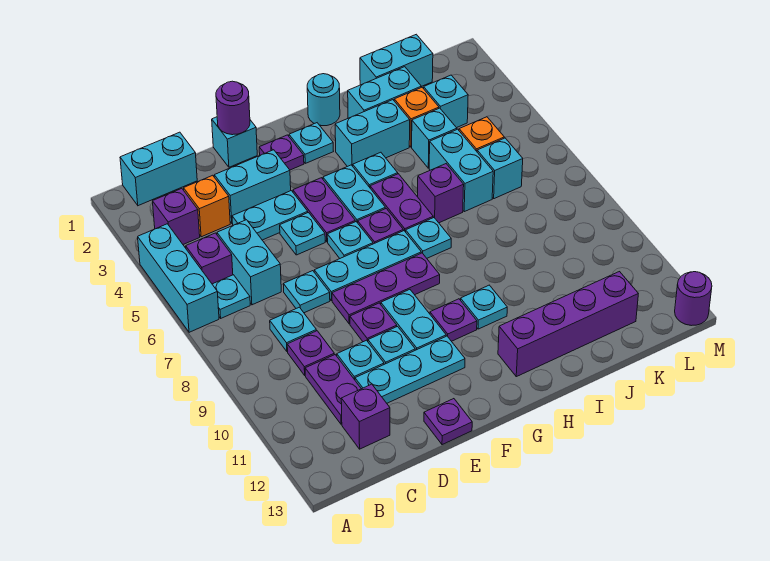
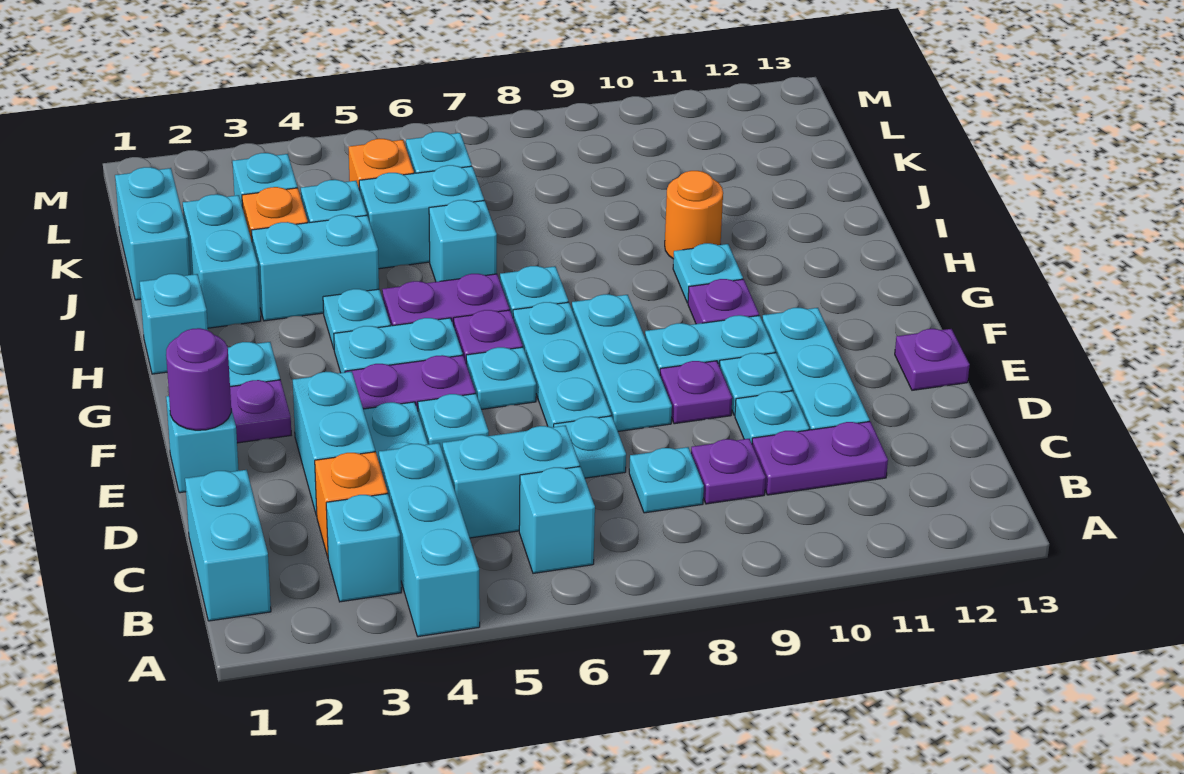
cyan brick A4:A6 level 1 -> cyan brick A4:C4 level 1
purple brick B3 level 1 -> cyan brick B3 level 1
purple brick B5 level 1 -> none
cyan plate B6 level 1 -> cyan brick B6 level 1
purple brick C12 level 1 -> none
purple plate E8:G8 level 1 -> cyan plate E8:G8 level 1
cyan round brick H1 level 1 -> cyan brick H1 level 1
cyan brick H3:I3 level 1 -> cyan brick I3:I4 level 1
purple brick H12:K12 level 1 -> none
purple brick I6 level 1 -> cyan brick I6 level 1
none -> orange round brick I10 level 1
purple round brick M13 level 1 -> none

